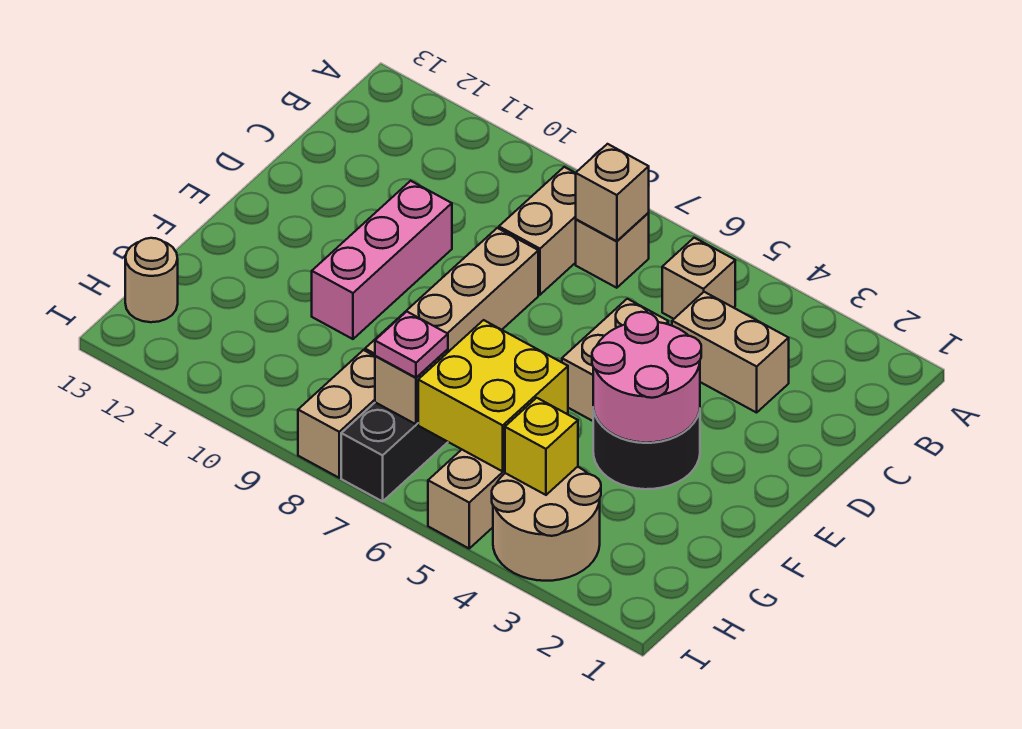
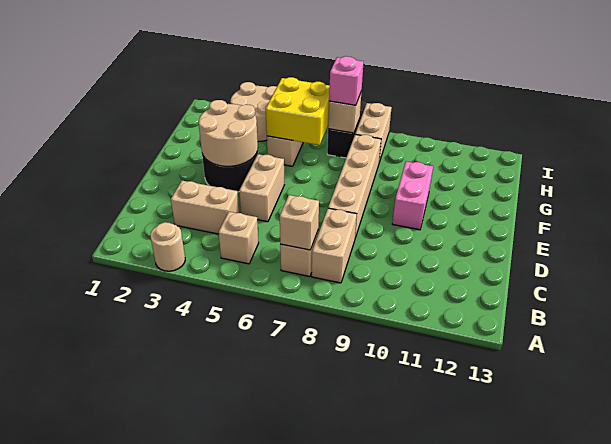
pink brick D10:F10 level 1 -> pink brick E10:F10 level 1
pink round brick E3:F4 level 2 -> tan round brick E3:F4 level 2
yellow brick H4 level 2 -> none
pink plate H7 level 3 -> pink brick H7 level 3
tan round brick H13 level 1 -> tan round brick A3 level 1

